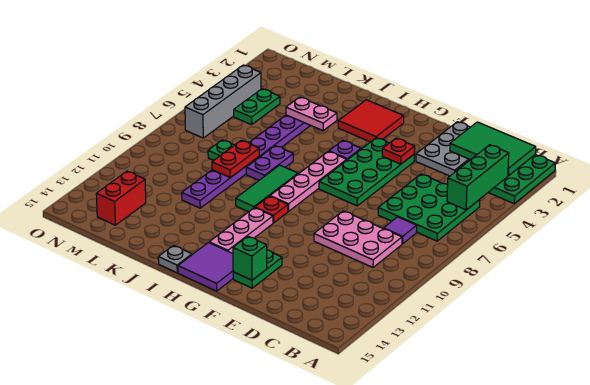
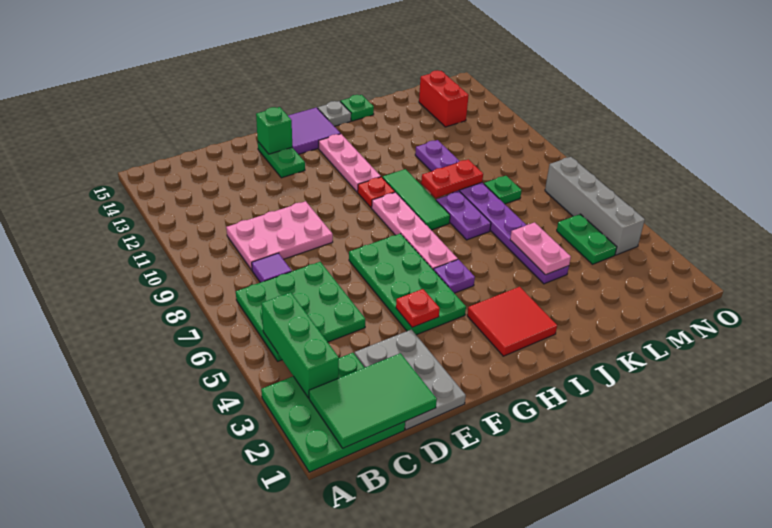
pink plate J4:K4 level 2 -> pink plate K4:K5 level 2
none -> green plate J15 level 1
red plate K8:K9 level 2 -> red plate J9:K9 level 2

